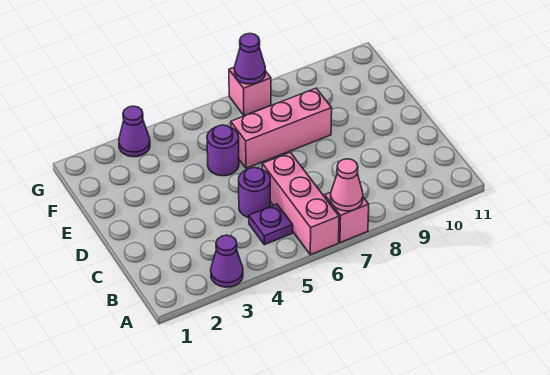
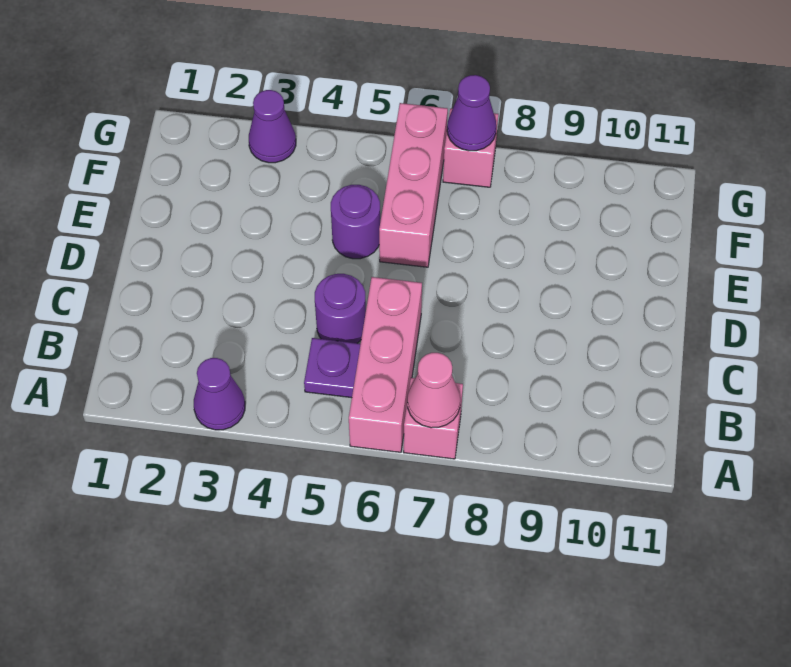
pink brick E6:E8 level 1 -> pink brick E6:G6 level 1

